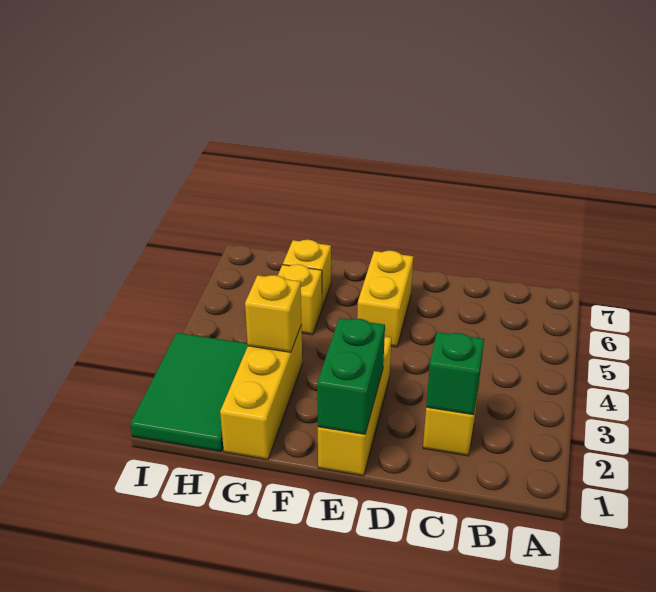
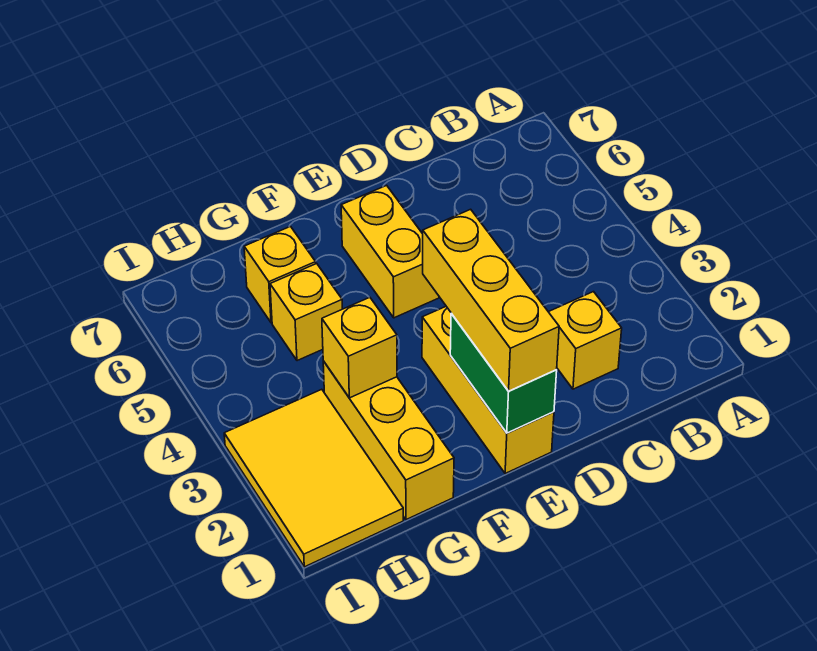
green brick C2 level 2 -> none
none -> yellow brick E1:E3 level 3
green tile H1:I3 level 1 -> yellow tile H1:I3 level 1

